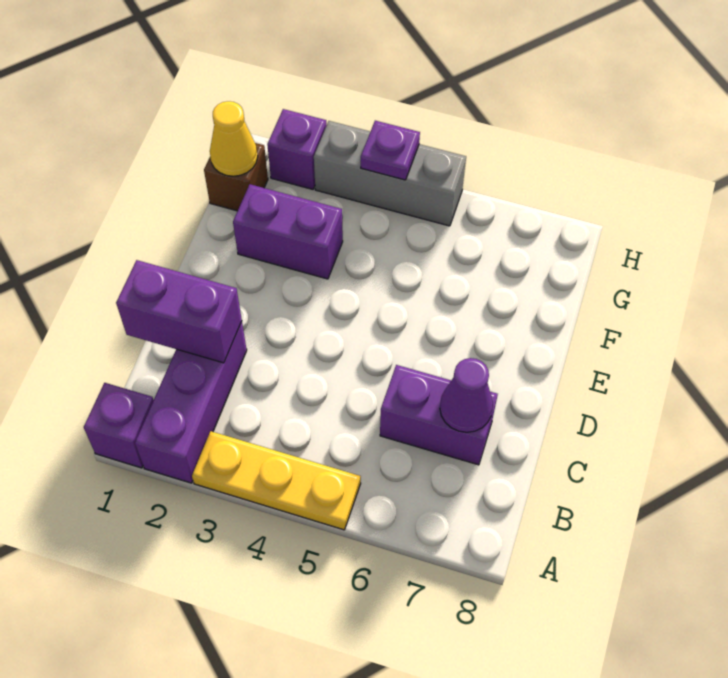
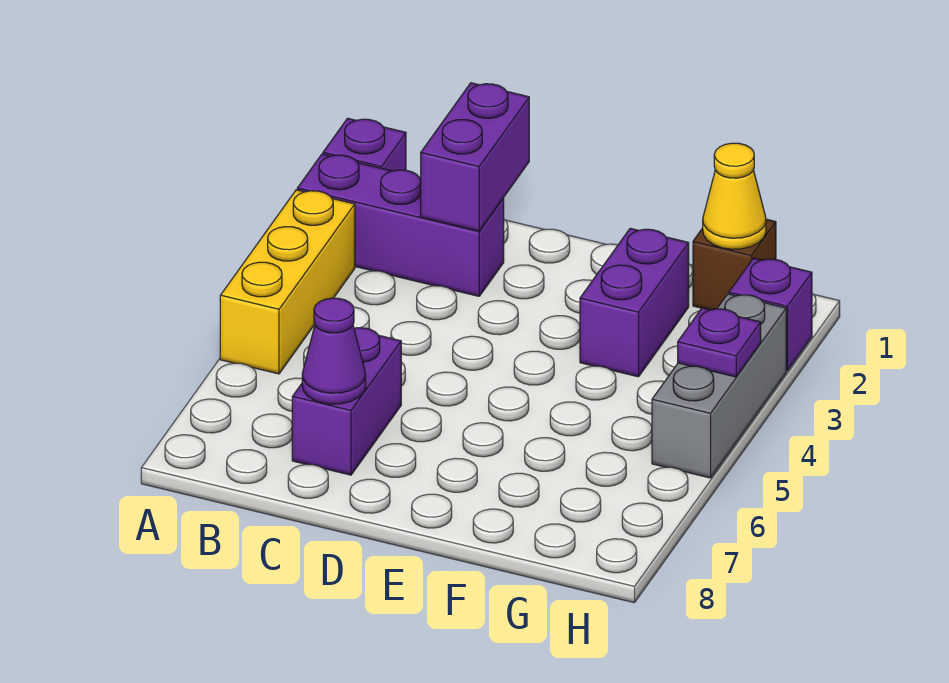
yellow plate A3:A5 level 1 -> yellow brick A3:A5 level 1

